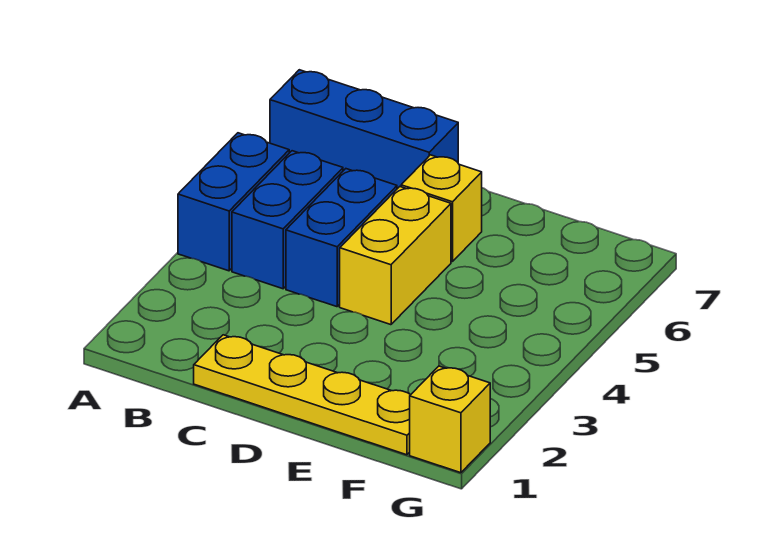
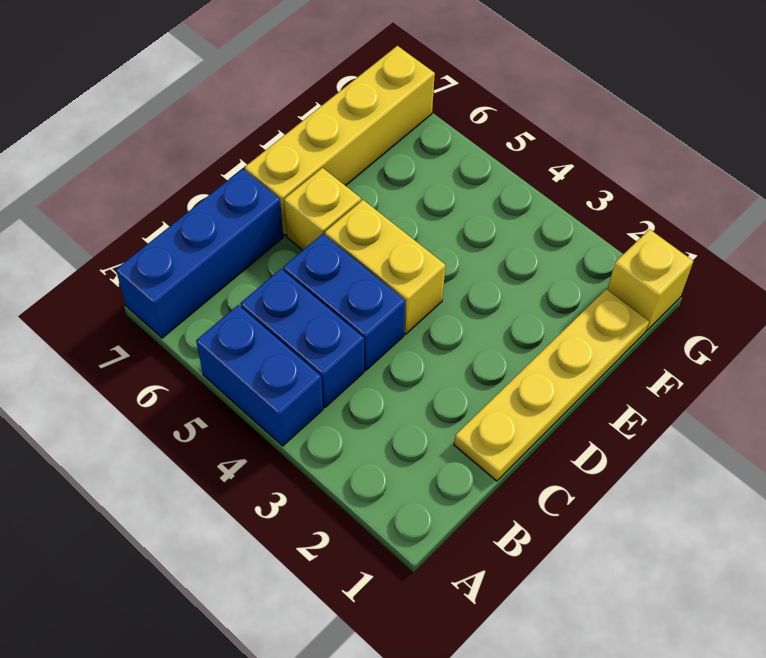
none -> yellow brick D7:G7 level 1

